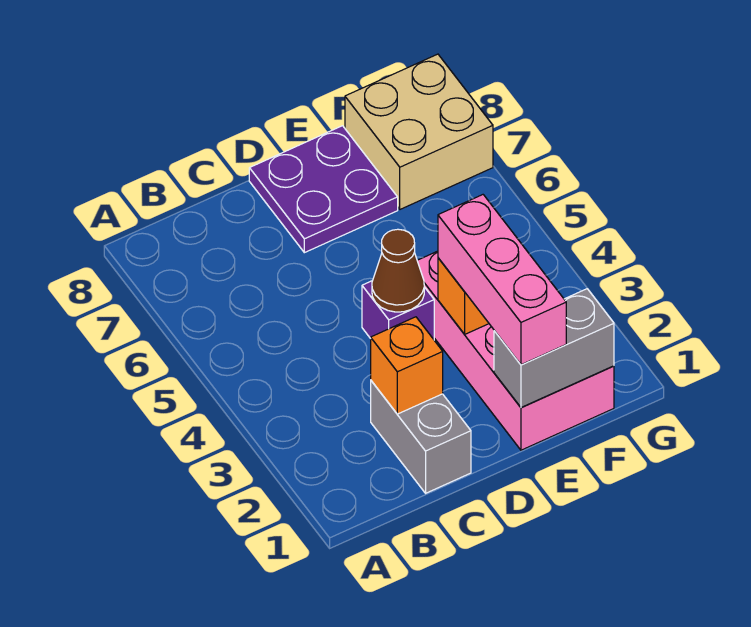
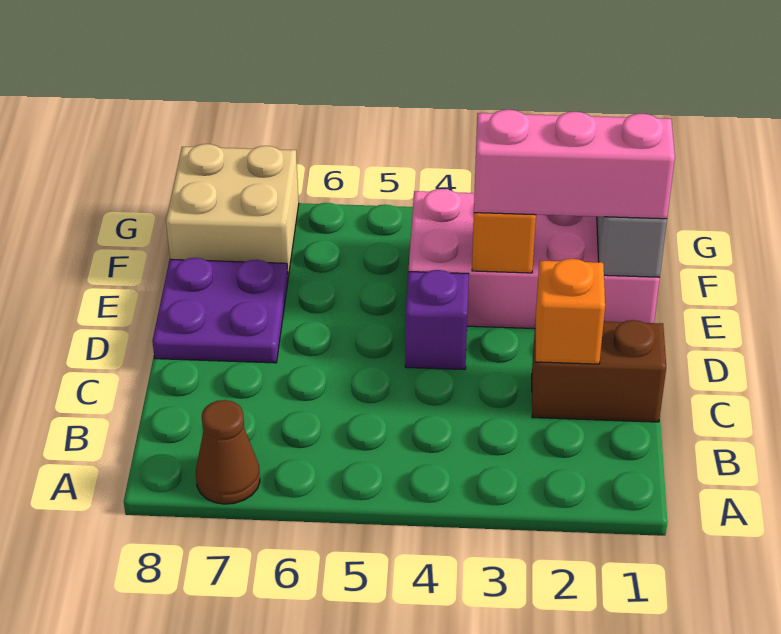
grey brick C1:C2 level 1 -> brown brick C1:C2 level 1
brown cone D4 level 2 -> brown cone A7 level 1

